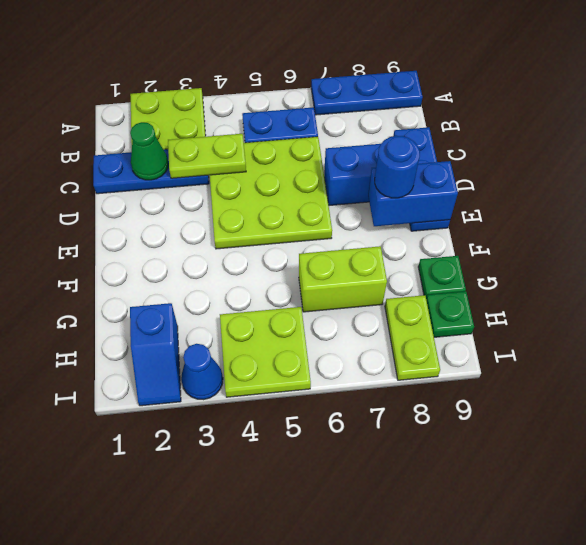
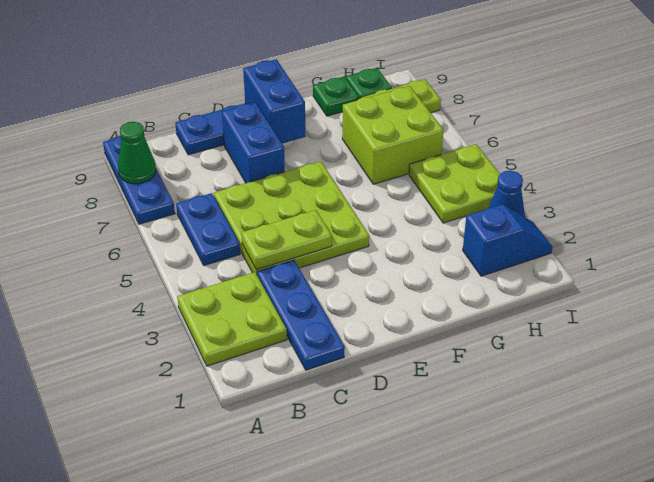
green cone C2 level 2 -> green cone A8 level 2
lime plate C3:C4 level 2 -> lime plate C4:D4 level 2
blue round brick E8 level 3 -> none
lime brick G6:G7 level 1 -> lime brick G6:H7 level 1

